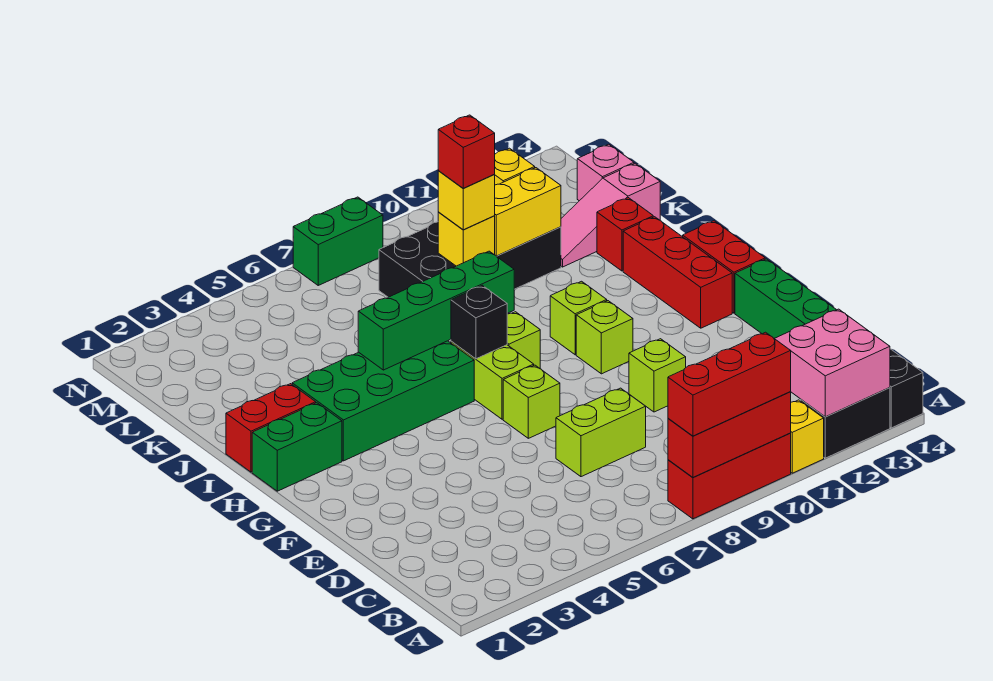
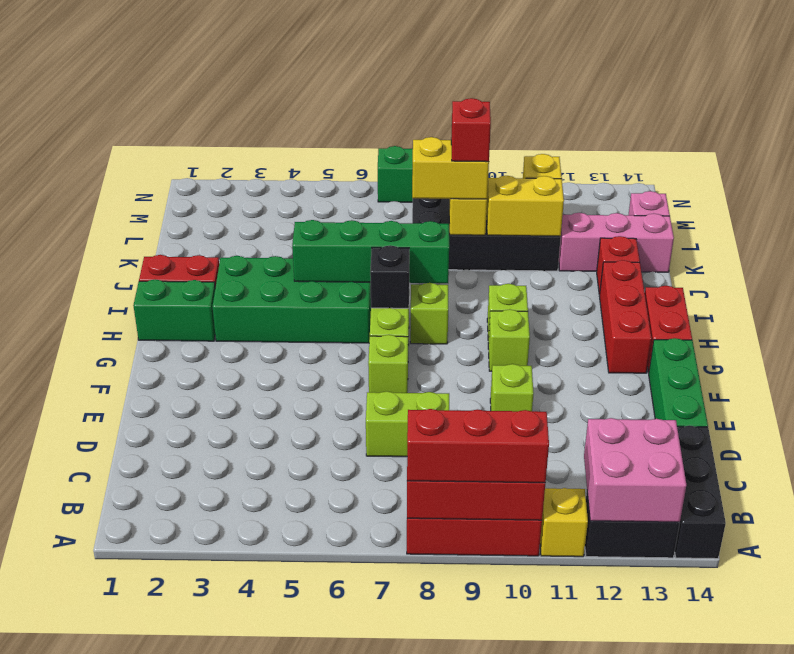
yellow brick K9 level 3 -> yellow brick K8:K9 level 3
pink slope K12:K14 level 1 top 14 -> pink brick K12:K14 level 1

